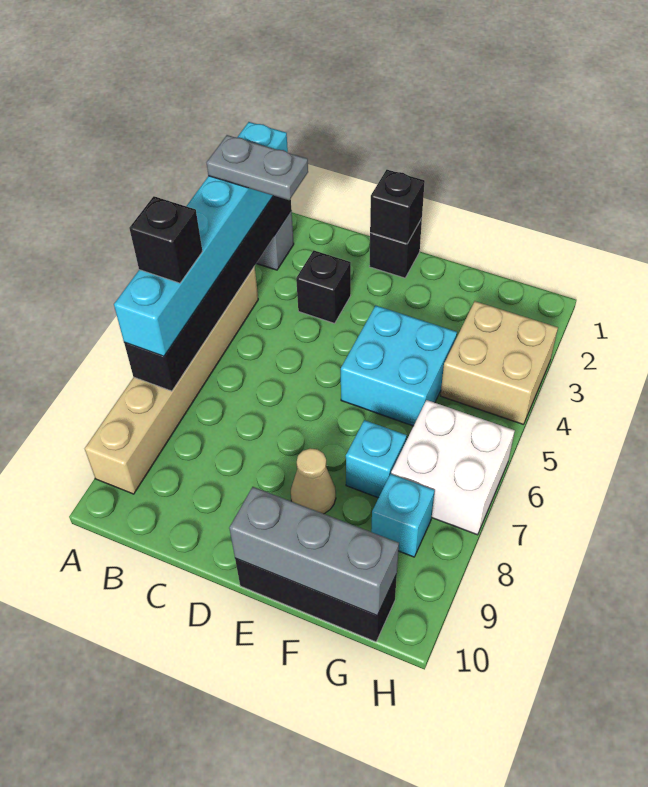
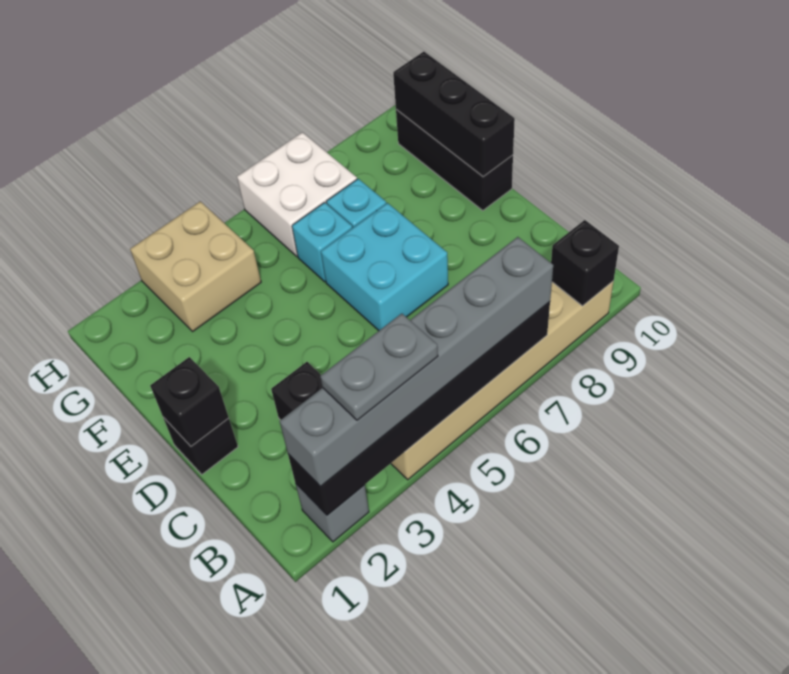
cyan brick A2:A7 level 3 -> grey brick A2:A7 level 3
grey plate A3:B3 level 4 -> grey plate A3:A4 level 4
black brick A6 level 4 -> black brick A9 level 2
cyan brick E4:F5 level 1 -> cyan brick D6:E7 level 1
tan cone E8 level 1 -> none
grey brick E10:G10 level 2 -> black brick E10:G10 level 2
cyan brick G8 level 1 -> cyan brick F6 level 1

